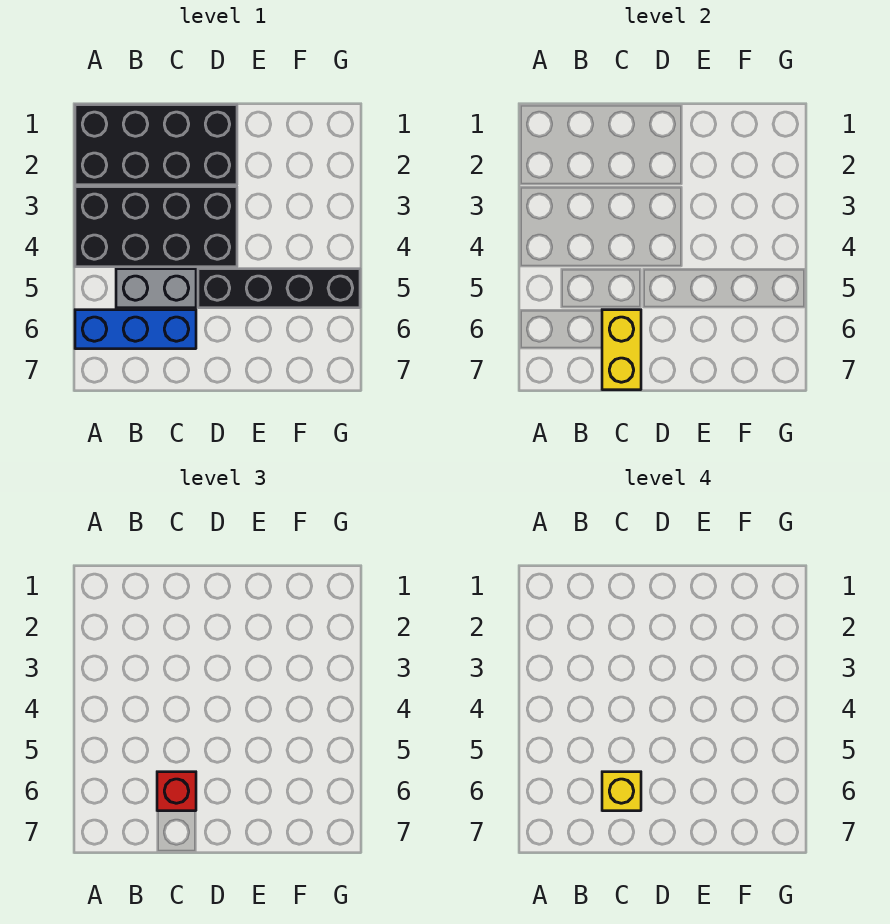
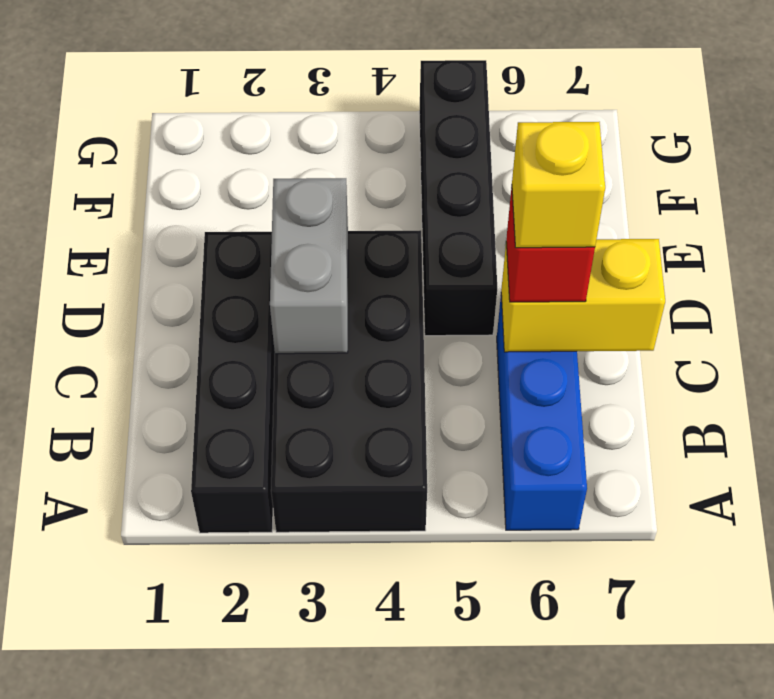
black brick A1:D2 level 1 -> black brick A2:D2 level 1
grey brick B5:C5 level 1 -> grey brick C3:D3 level 2

